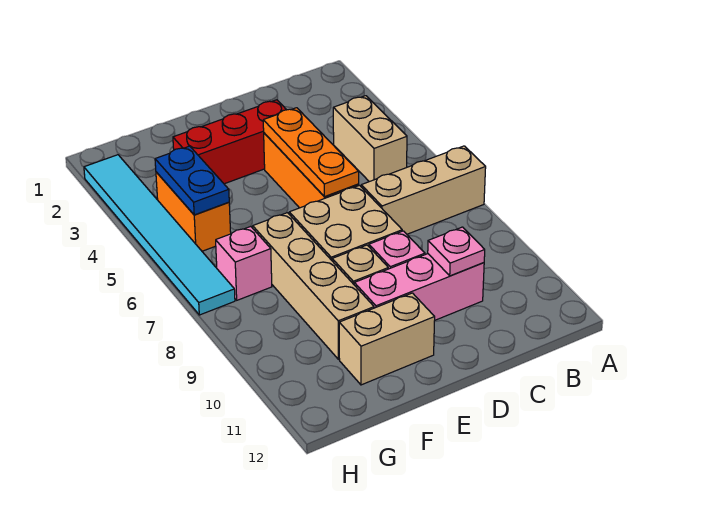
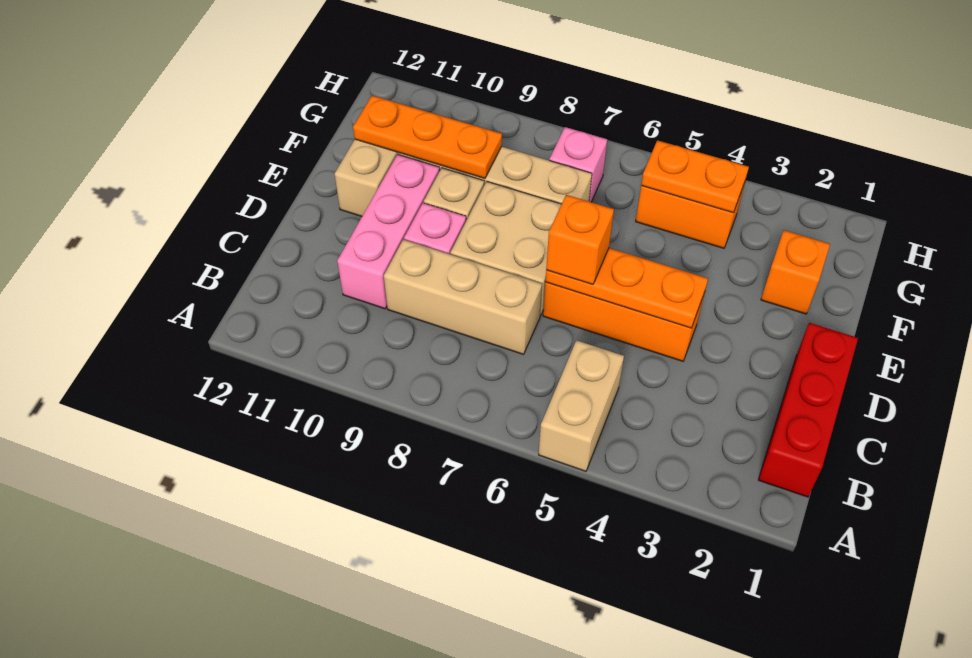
tan brick A7:C7 level 1 -> tan brick C7:C9 level 1
tan brick B4:B5 level 1 -> tan brick A5:B5 level 1
pink plate C10 level 2 -> none
red brick D3:F3 level 1 -> red brick B1:D1 level 1
none -> orange brick D6 level 3
none -> orange brick F2 level 1
none -> orange plate F9:F11 level 2
blue plate G4:G5 level 2 -> orange plate G4:G5 level 2
cyan tile H2:H7 level 1 -> none

